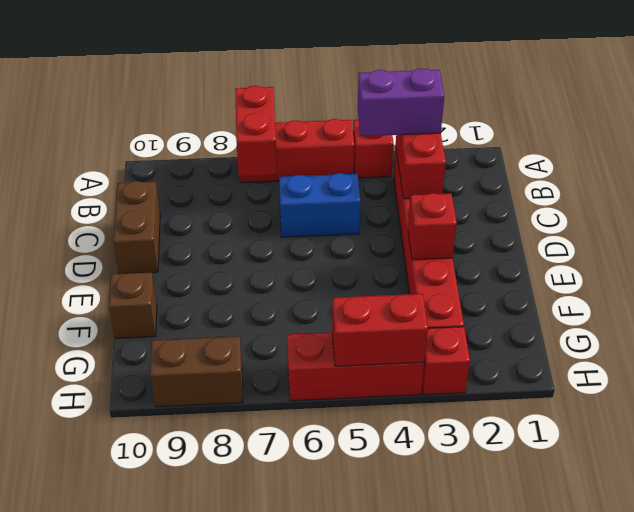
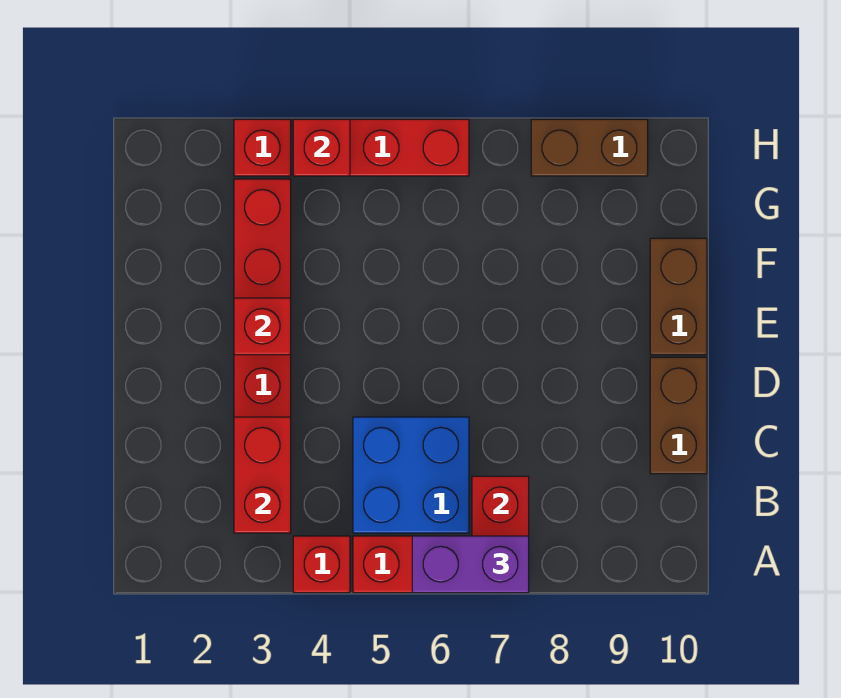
purple brick B3:B4 level 3 -> purple brick A6:A7 level 3
blue brick C5:C6 level 1 -> blue brick B5:C6 level 1
brown brick F10 level 1 -> brown brick E10:F10 level 1
red brick H4:H5 level 2 -> red brick H4 level 2

